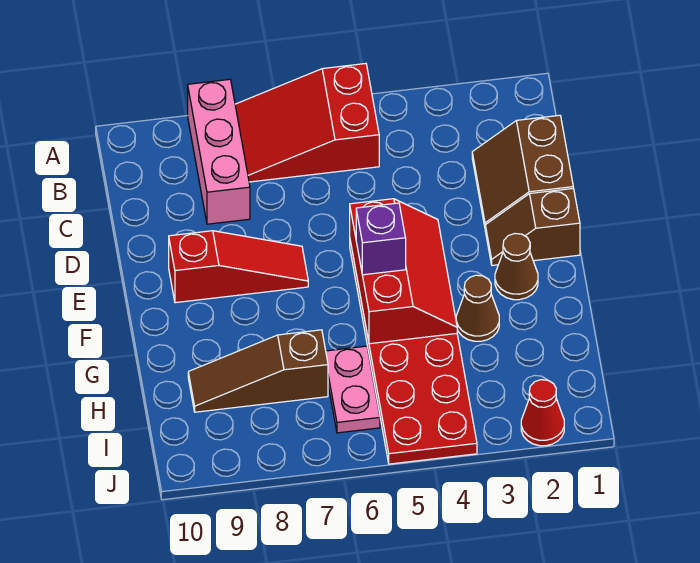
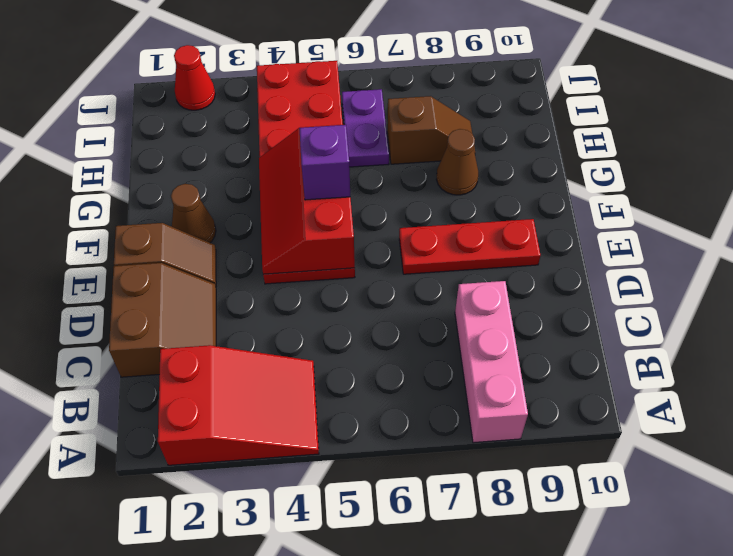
red slope A5:B7 level 1 top 5 -> red slope A2:B4 level 1 top 2
red slope E7:E9 level 1 top 9 -> red plate E7:E9 level 1
brown cone G3 level 1 -> brown cone G8 level 1
pink plate H6:I6 level 1 -> purple plate H6:I6 level 1
brown slope H7:H9 level 1 top 7 -> brown slope H7:H8 level 1 top 7

